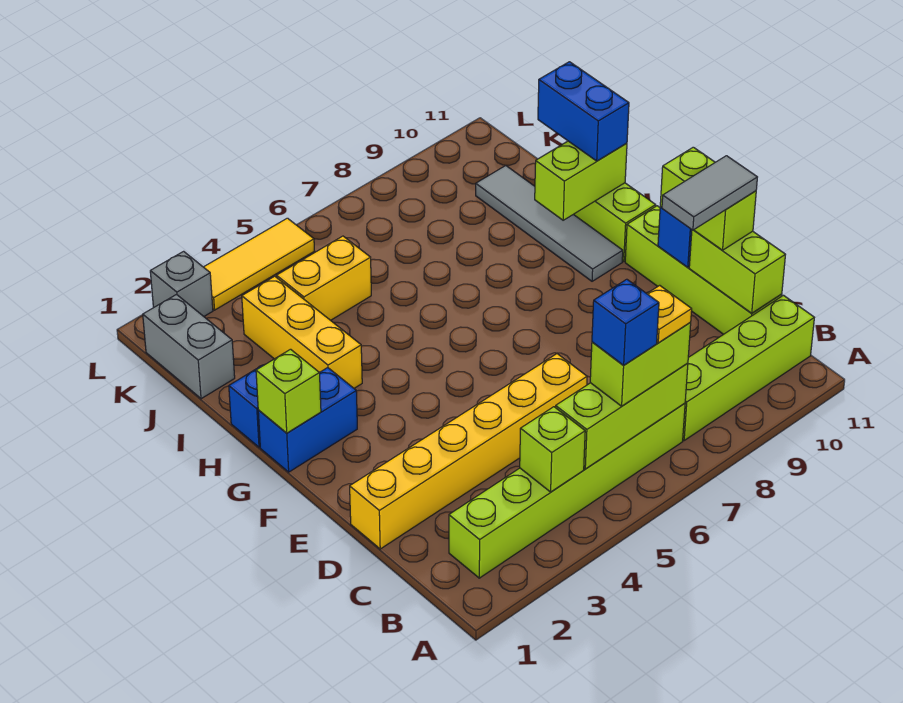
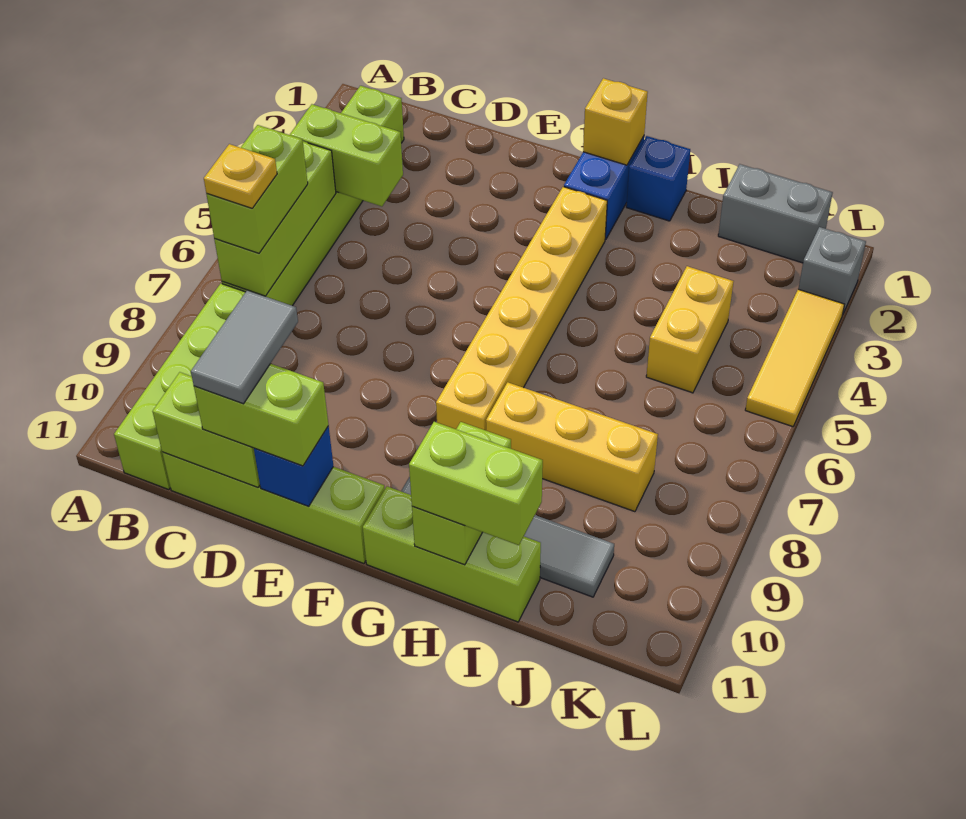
lime brick B4 level 2 -> lime brick B4:C4 level 2
blue brick B6 level 4 -> none
yellow brick D1:D6 level 1 -> yellow brick G3:G8 level 1
lime brick G1 level 2 -> yellow brick G1 level 2
yellow brick H3:J3 level 1 -> yellow brick H8:J8 level 1
blue brick H11:I11 level 3 -> lime brick H11:I11 level 3

